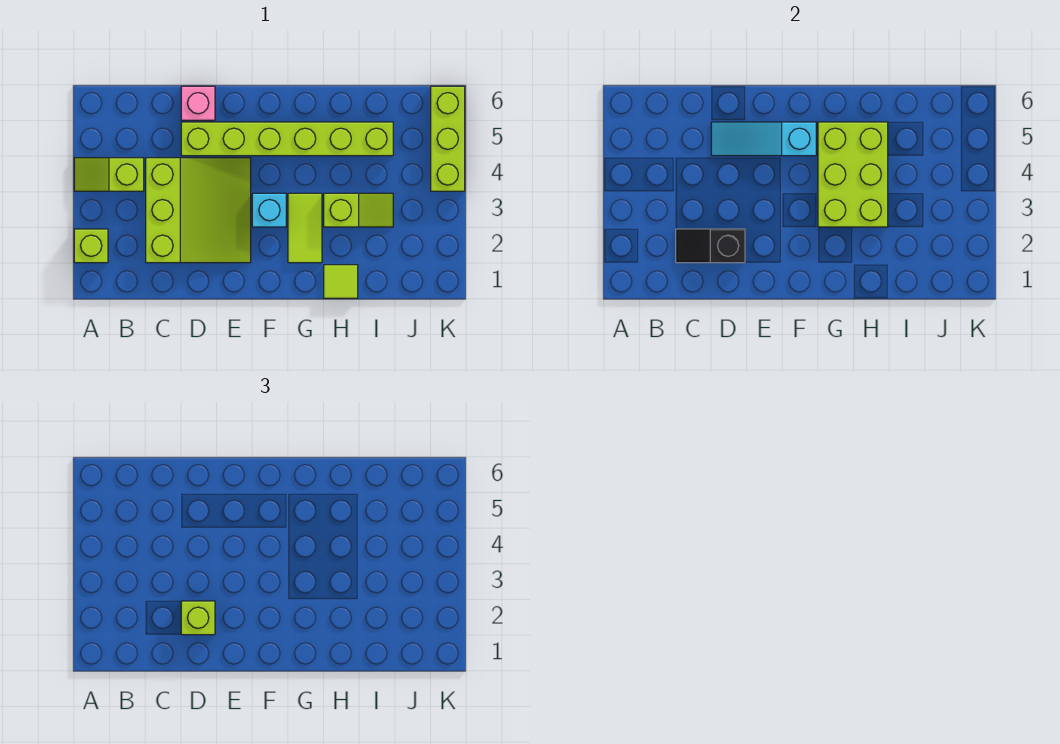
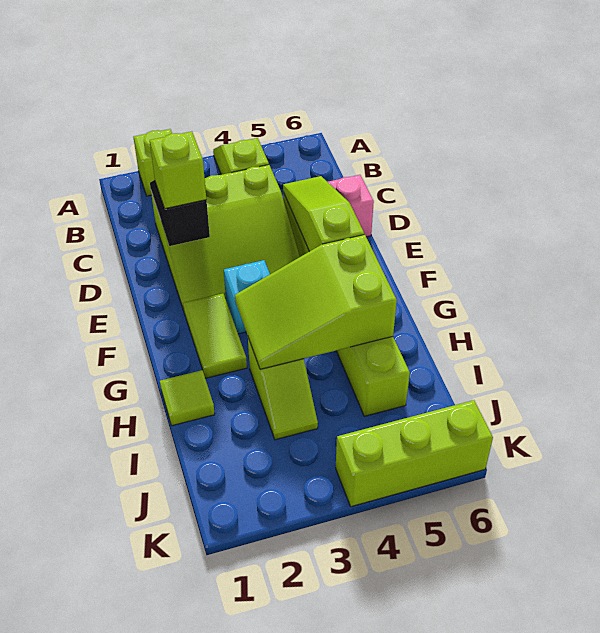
cyan slope D5:F5 level 2 top F -> lime slope D5:F5 level 2 top F
lime tile G2:G3 level 1 -> lime tile F2:G2 level 1
lime brick G3:H5 level 2 -> lime slope G3:H5 level 2 top 5

